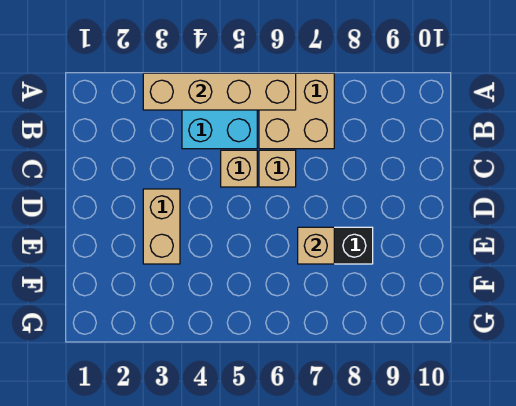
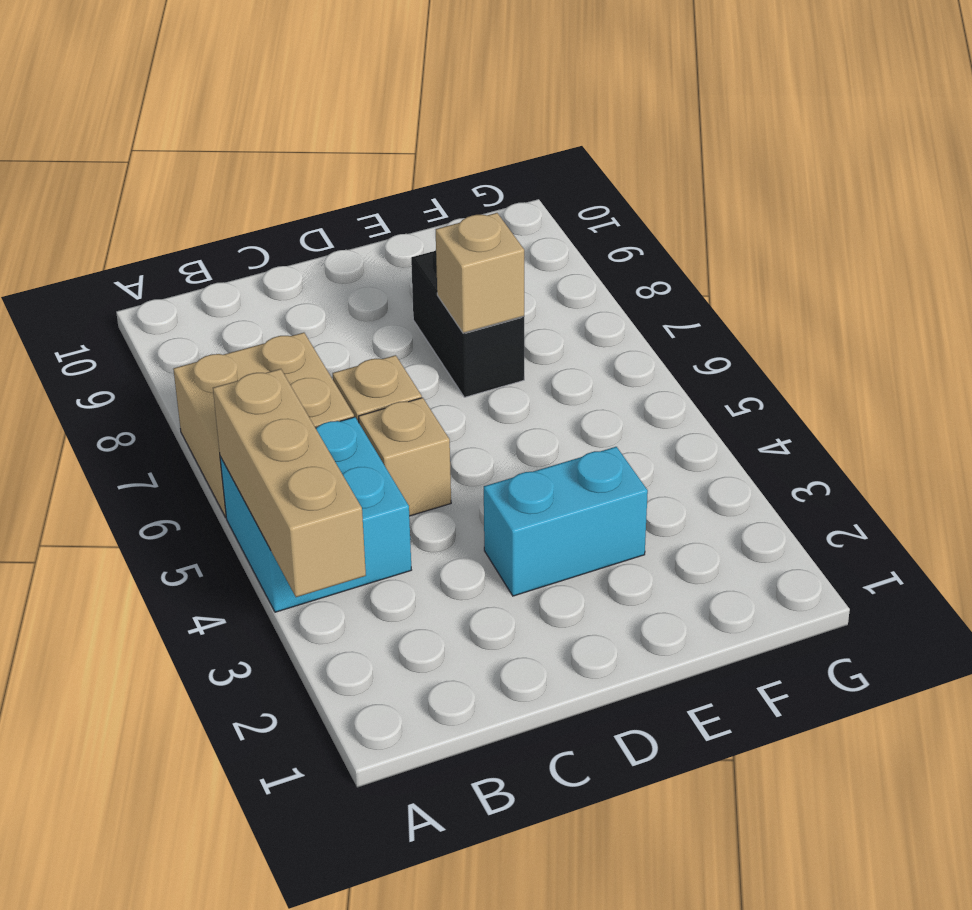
tan brick A3:A6 level 2 -> tan brick A3:A5 level 2
tan brick D3:E3 level 1 -> cyan brick D3:E3 level 1

